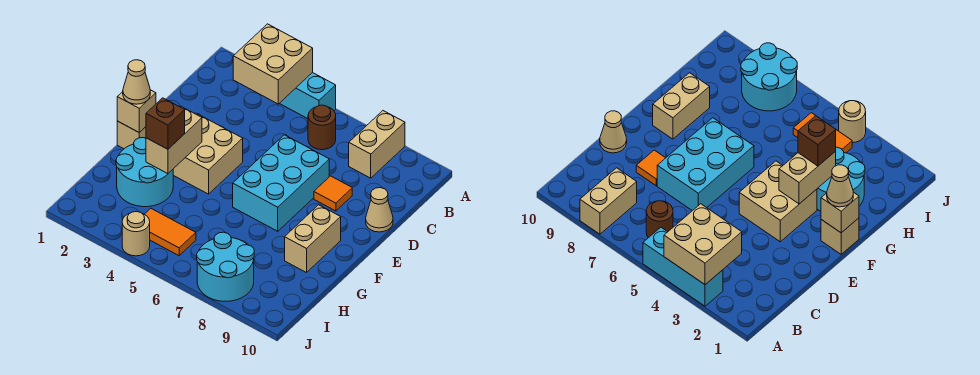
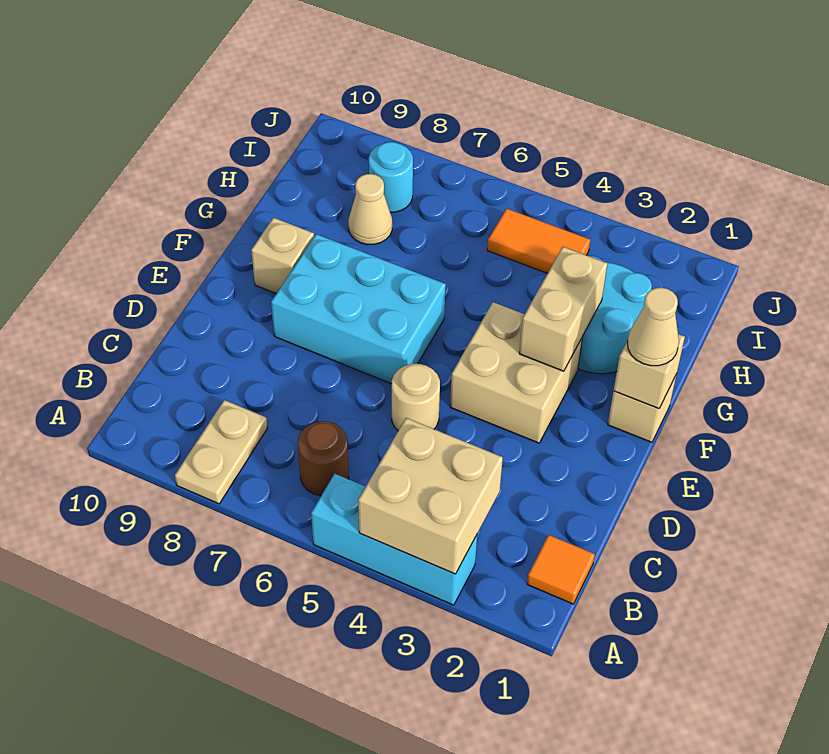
tan brick A8:B8 level 1 -> tan plate A8:B8 level 1
cyan brick D6:F7 level 1 -> cyan brick E6:F8 level 1
orange tile D8 level 1 -> orange tile B1 level 1
tan cone D10 level 1 -> tan cone H8 level 1
tan brick F9:G9 level 1 -> tan brick F9 level 1
brown brick G3 level 3 -> none
cyan round brick I7:J8 level 1 -> cyan round brick I8 level 1
tan round brick J4 level 1 -> tan round brick D5 level 1

